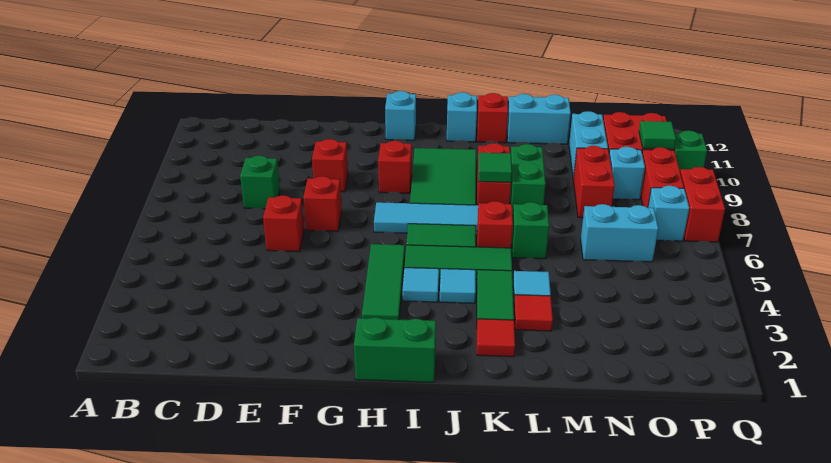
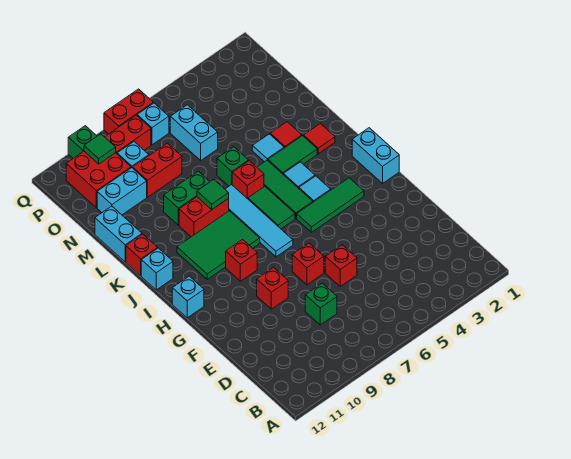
green brick H1:I1 level 1 -> cyan brick H1:I1 level 1

